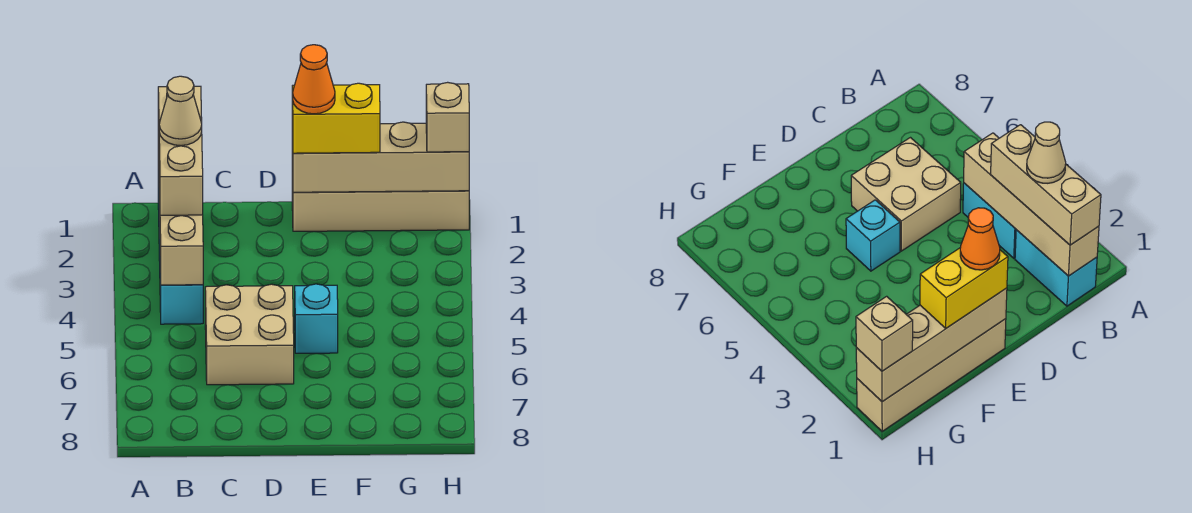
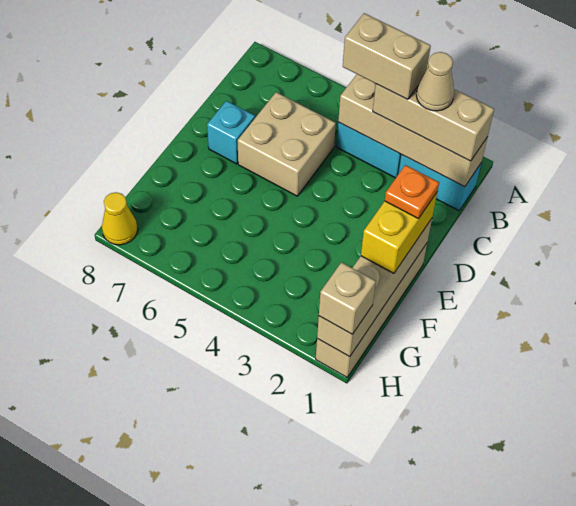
none -> tan brick B3:B4 level 4
orange cone E1 level 4 -> orange plate E1 level 4
cyan brick E5 level 1 -> cyan brick D7 level 1
none -> yellow cone H8 level 1

